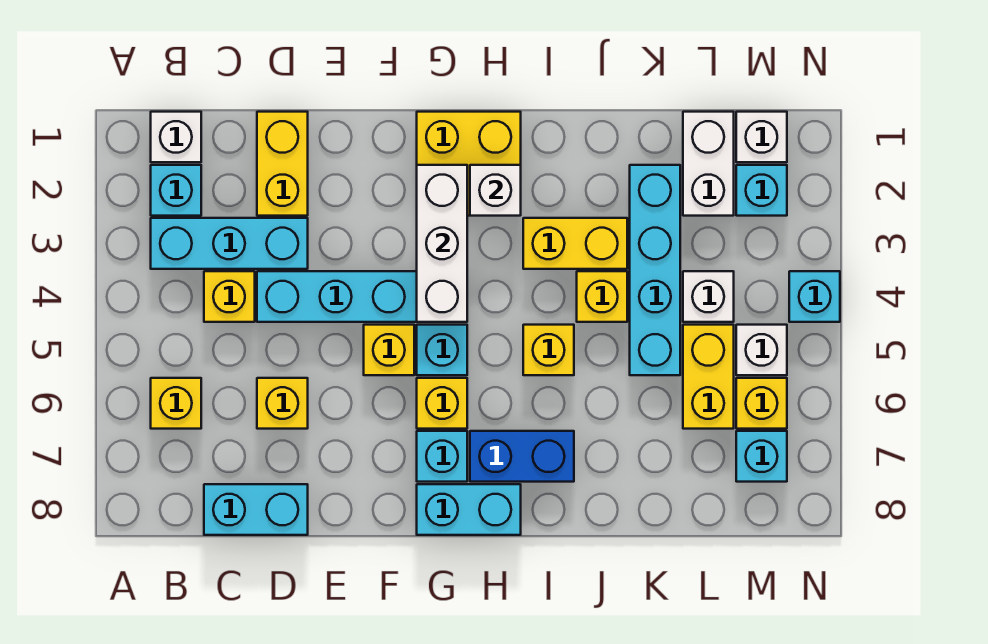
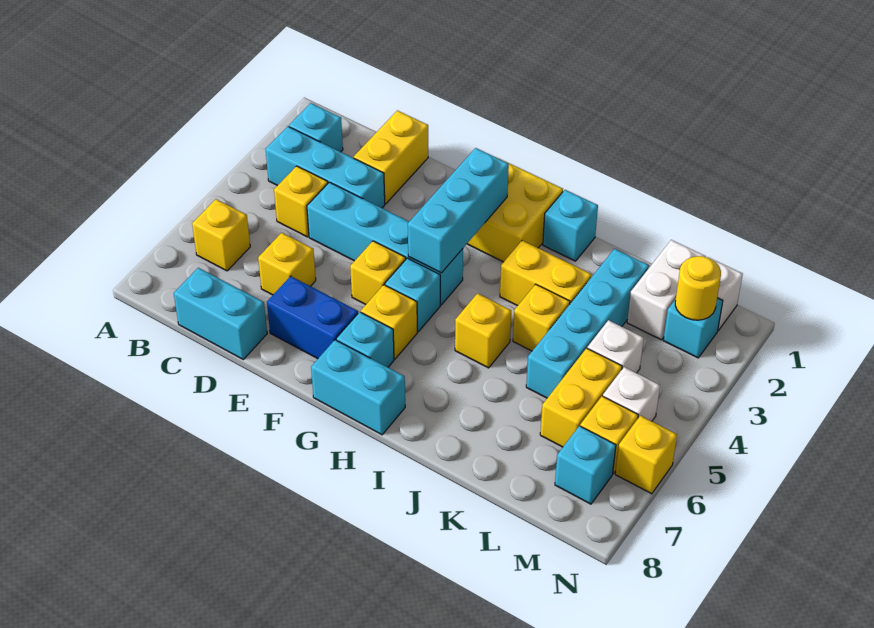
white brick B1 level 1 -> none
white brick G2:G4 level 2 -> cyan brick G2:G4 level 2
white brick H2 level 2 -> none
blue brick H7:I7 level 1 -> blue brick E7:F7 level 1
none -> yellow round brick M2 level 2
cyan brick N4 level 1 -> cyan brick I1 level 1
none -> yellow brick N6 level 1

